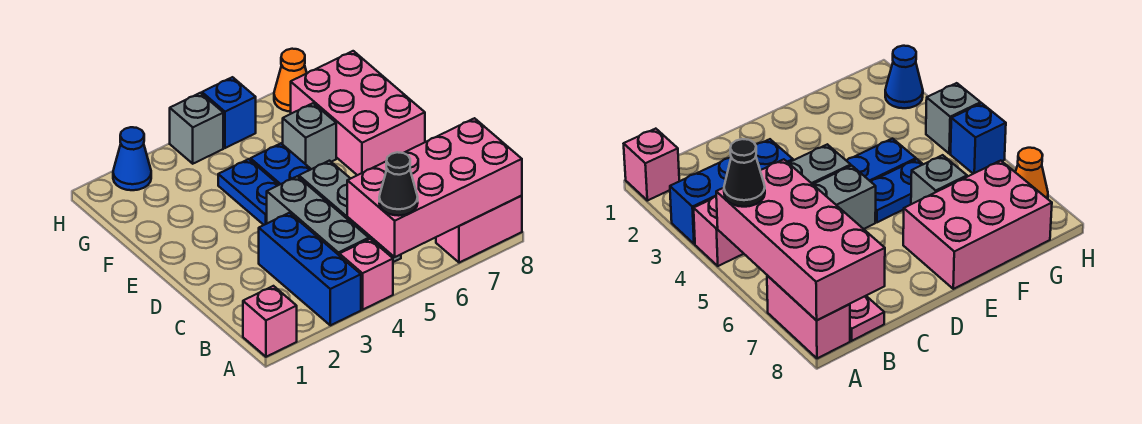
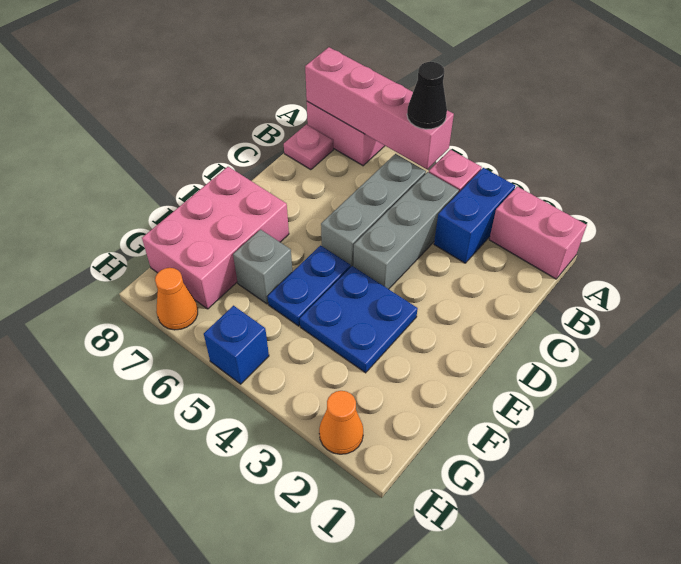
pink brick A1 level 1 -> pink brick A1:A2 level 1
blue brick A3:C3 level 1 -> blue brick A3:B3 level 1
pink brick A5:B8 level 2 -> pink brick A5:A8 level 2
blue plate E4:F4 level 1 -> blue plate E3:F4 level 1
blue cone H2 level 1 -> orange cone H2 level 1
grey brick H4 level 1 -> none

